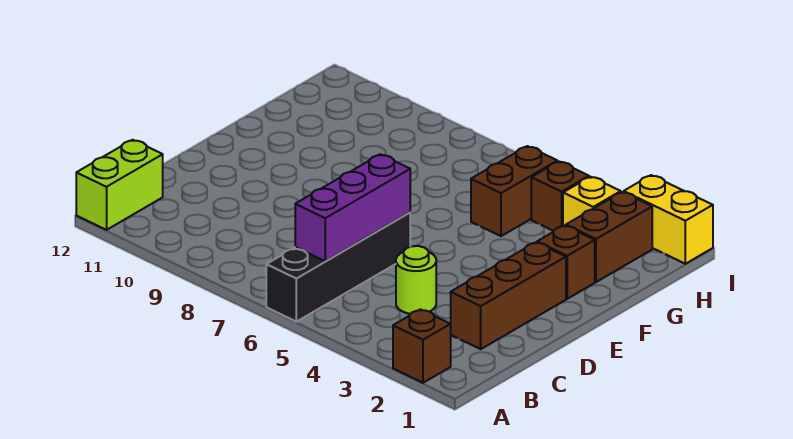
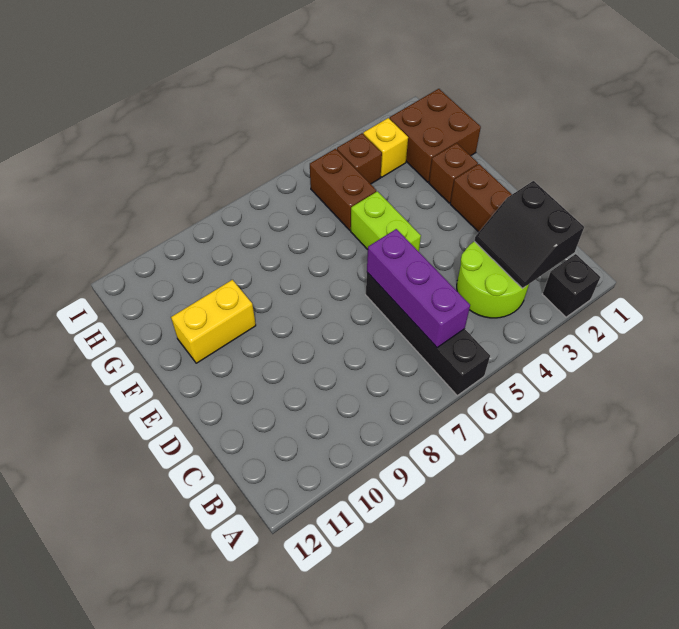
brown brick A2 level 1 -> black brick A2 level 1
lime brick A12:B12 level 1 -> lime brick E5:F5 level 1
none -> black slope B2:C3 level 2 top 2
lime round brick C4 level 1 -> lime round brick B3:C4 level 1
brown brick G2:H2 level 1 -> brown brick G1:H2 level 1
yellow brick I1:I2 level 1 -> yellow brick F10:F11 level 1

